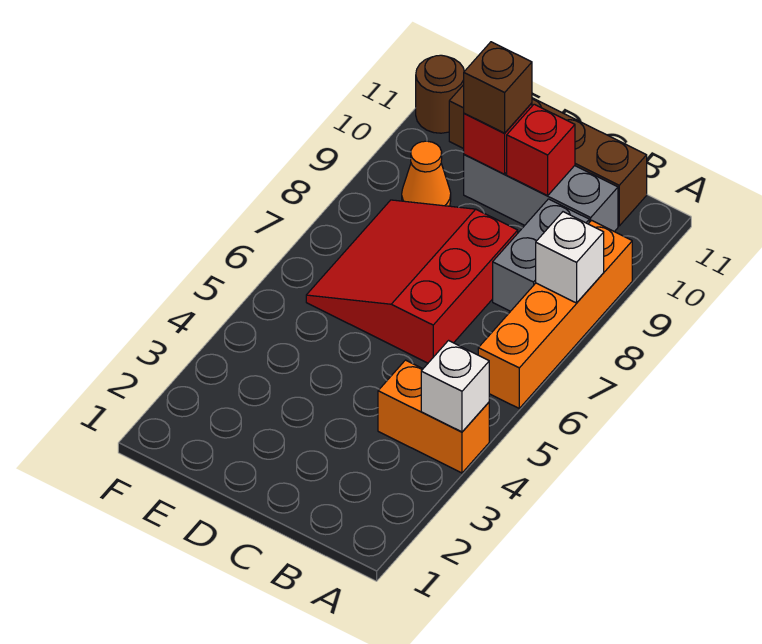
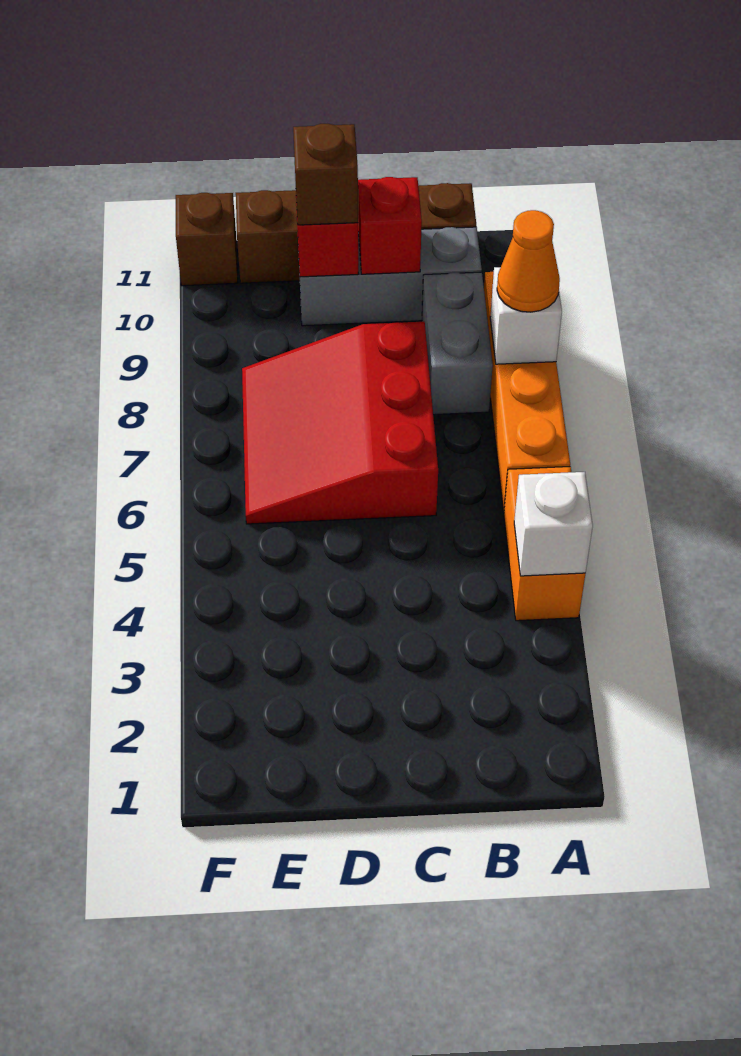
orange brick A4:B4 level 1 -> orange brick A4:A5 level 1
orange cone E9 level 1 -> orange cone A8 level 3
brown round brick F11 level 1 -> brown brick F11 level 1

